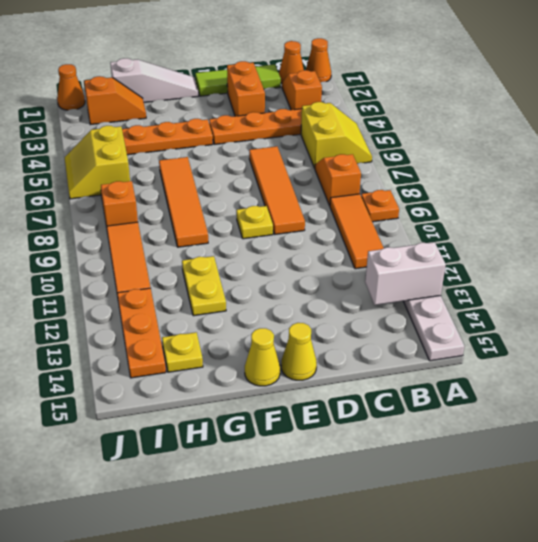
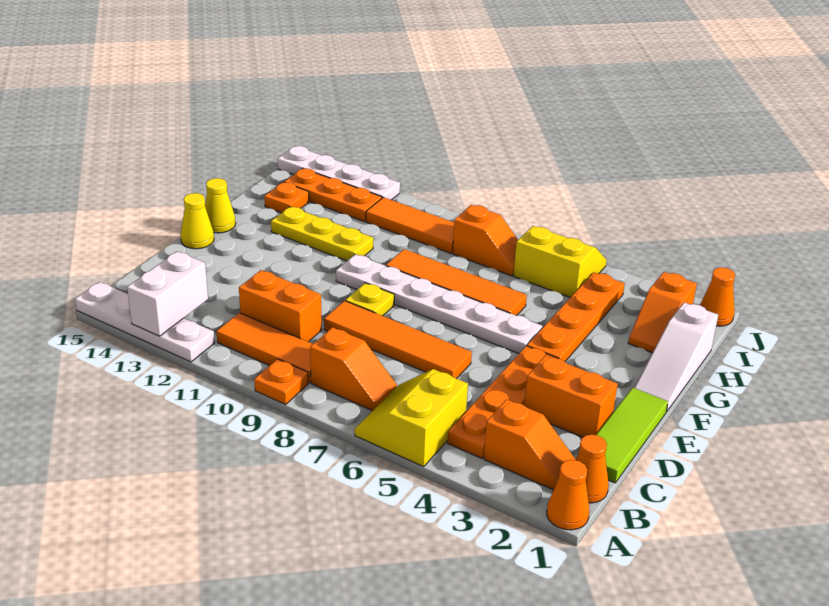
yellow slope A5:B6 level 1 top B -> yellow slope A5:B6 level 1 top 5
none -> orange brick C10:C11 level 1
none -> white plate F5:F10 level 1
yellow plate G11:G12 level 1 -> yellow plate G11:G13 level 1
yellow plate H14 level 1 -> orange plate H14 level 1
none -> white plate J12:J15 level 1

